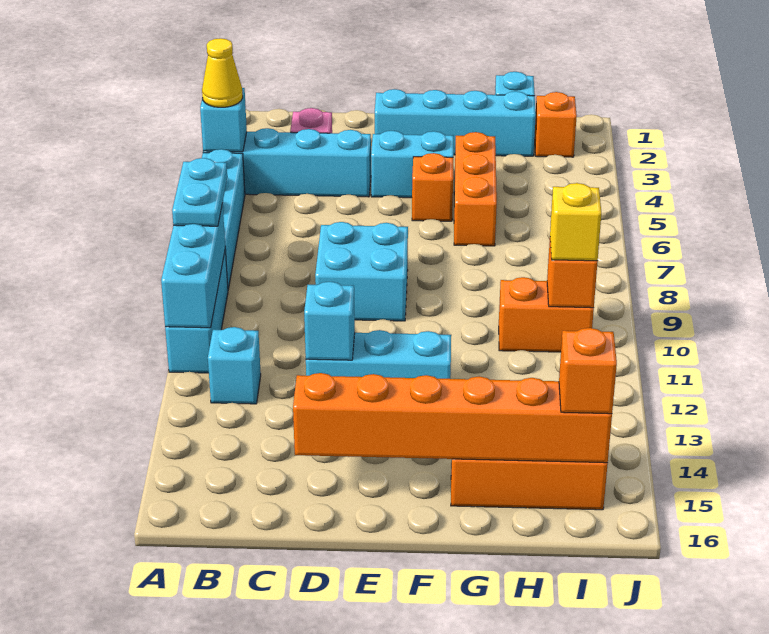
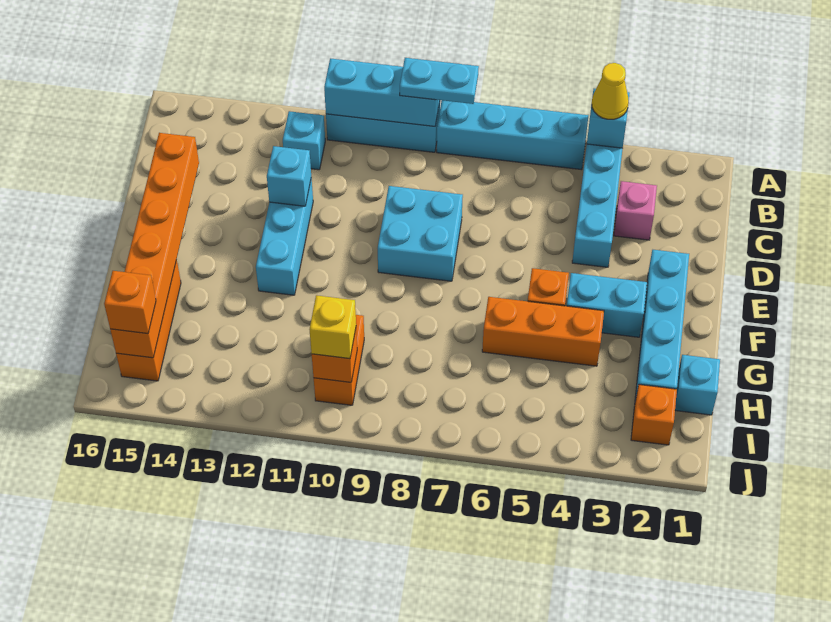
cyan brick E4:F4 level 1 -> cyan brick F3:F4 level 1

